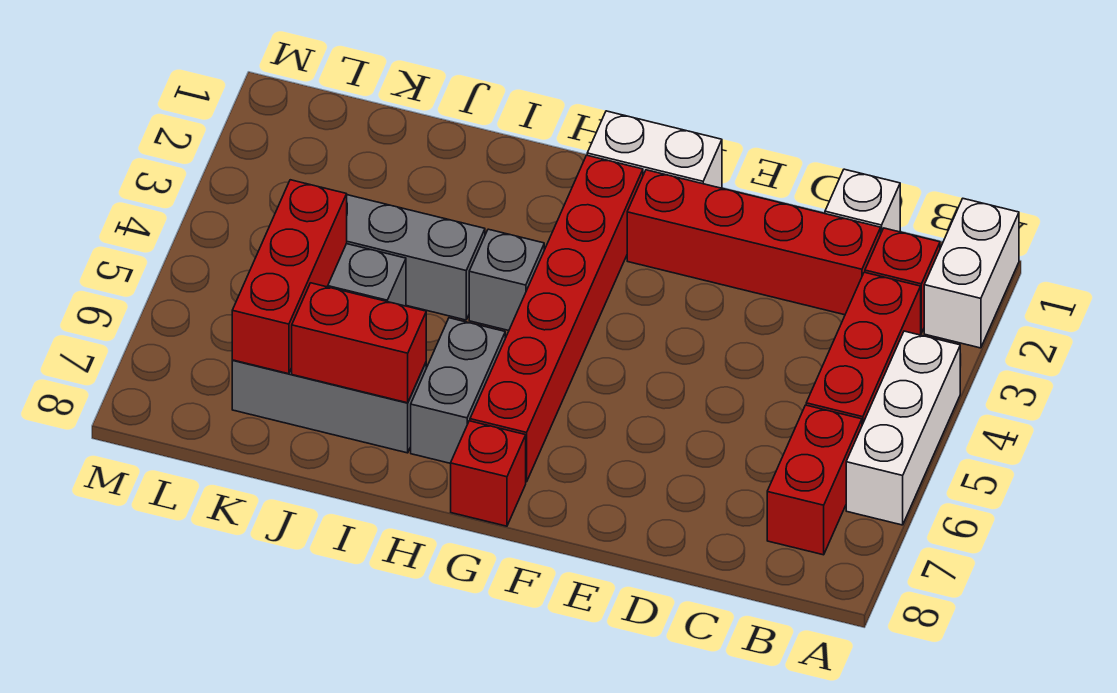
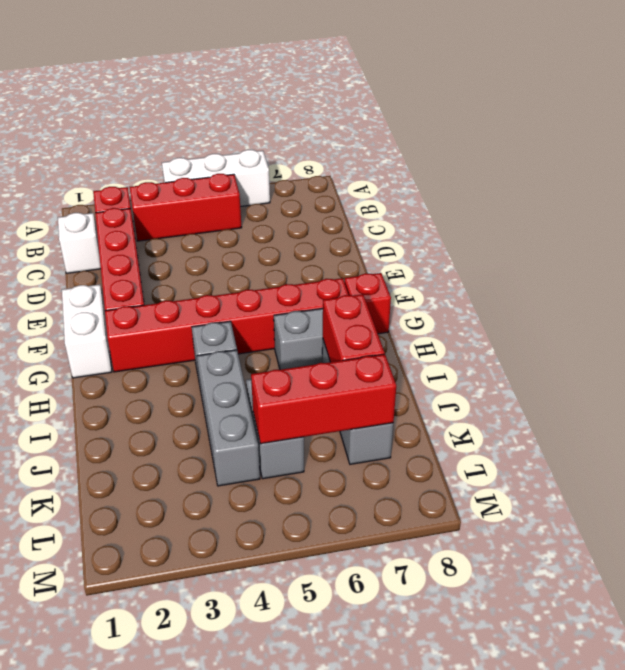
white brick A1:A2 level 1 -> none
red brick B6:B7 level 1 -> none

